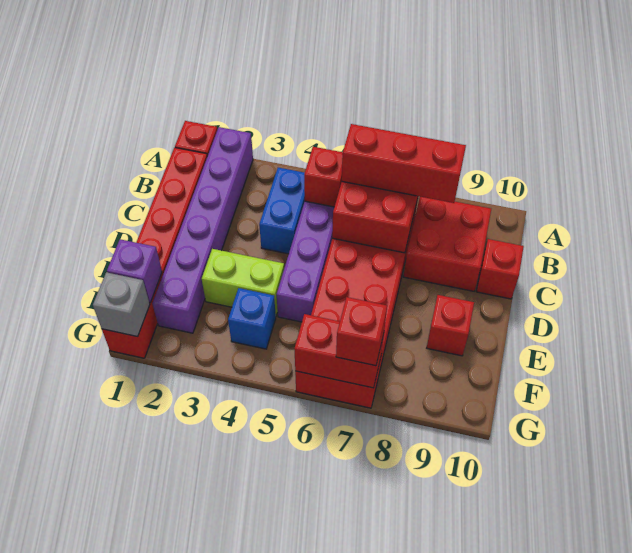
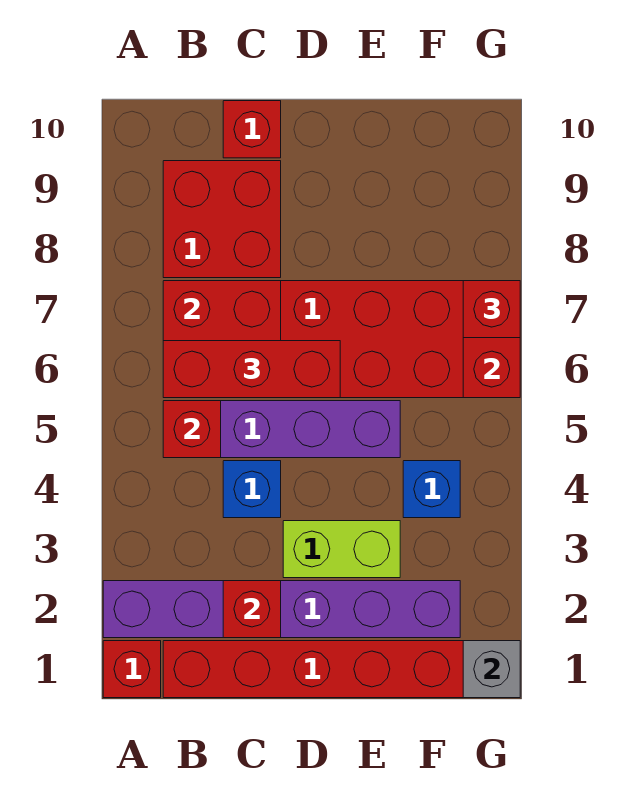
blue brick B4:C4 level 1 -> blue brick C4 level 1
red brick B6:B8 level 3 -> red brick B6:D6 level 3
lime brick E3:E4 level 1 -> lime brick D3:E3 level 1
red brick E9 level 1 -> red brick C2 level 2
purple brick F1 level 2 -> none

